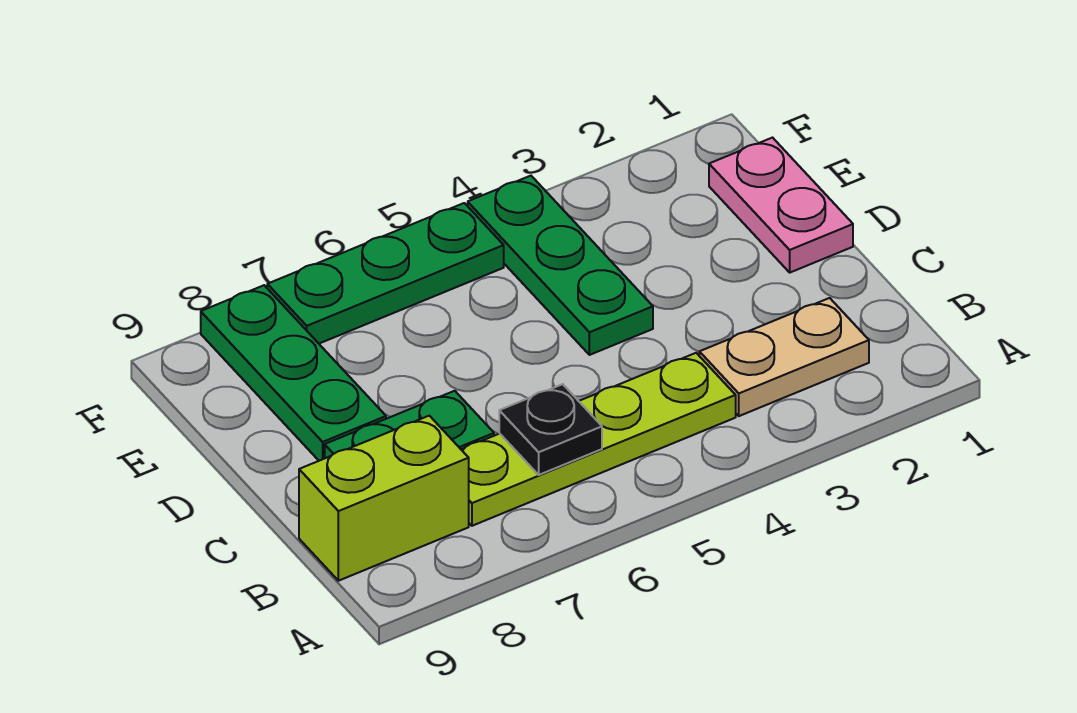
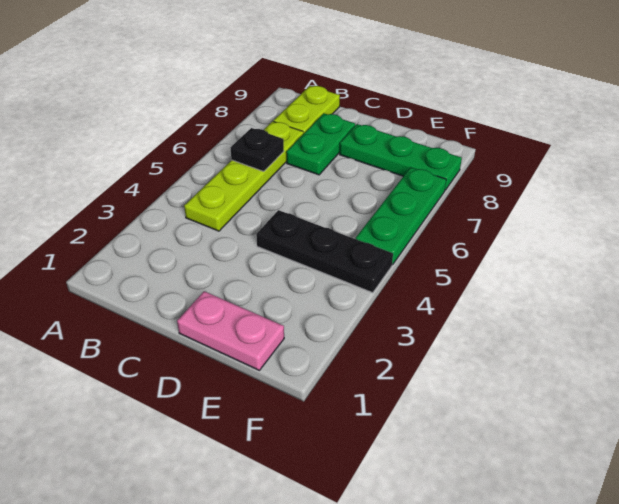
tan plate B2:B3 level 1 -> none
lime brick B8:B9 level 1 -> lime plate B8:B9 level 1
green plate D4:F4 level 1 -> black plate D4:F4 level 1

